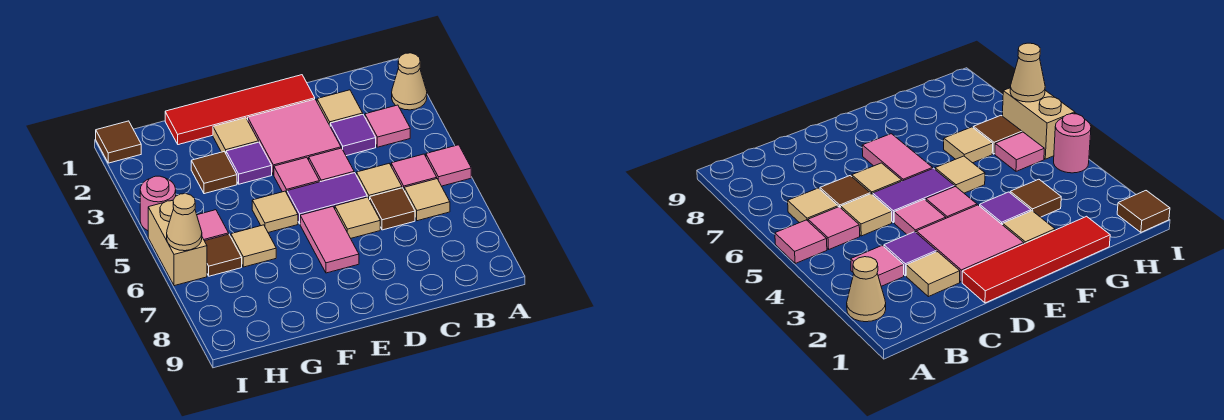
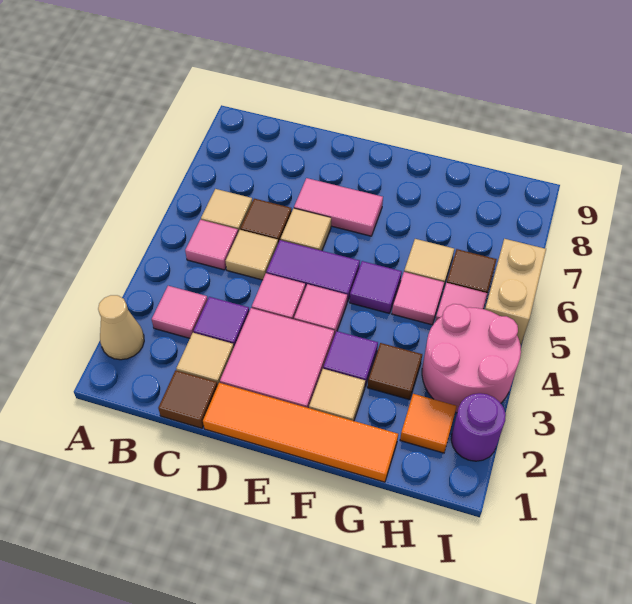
pink tile A5 level 1 -> pink tile G5 level 1
red tile D1:G1 level 1 -> orange tile D1:G1 level 1
pink tile E6:E7 level 1 -> pink tile D7:E7 level 1
tan tile F5 level 1 -> purple tile F5 level 1
none -> orange tile H2 level 1
brown tile I1 level 1 -> brown tile C1 level 1
none -> purple round brick I2 level 1
pink round brick I4 level 1 -> pink round brick H3:I4 level 1
tan cone I6 level 2 -> none

